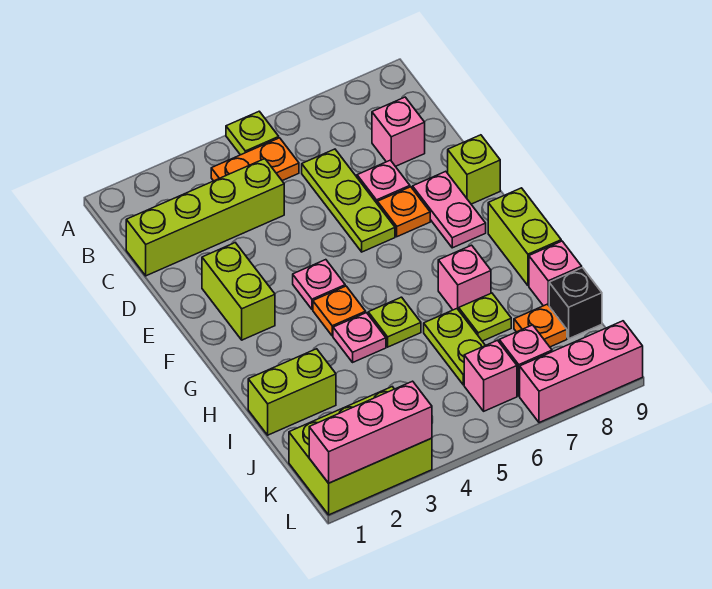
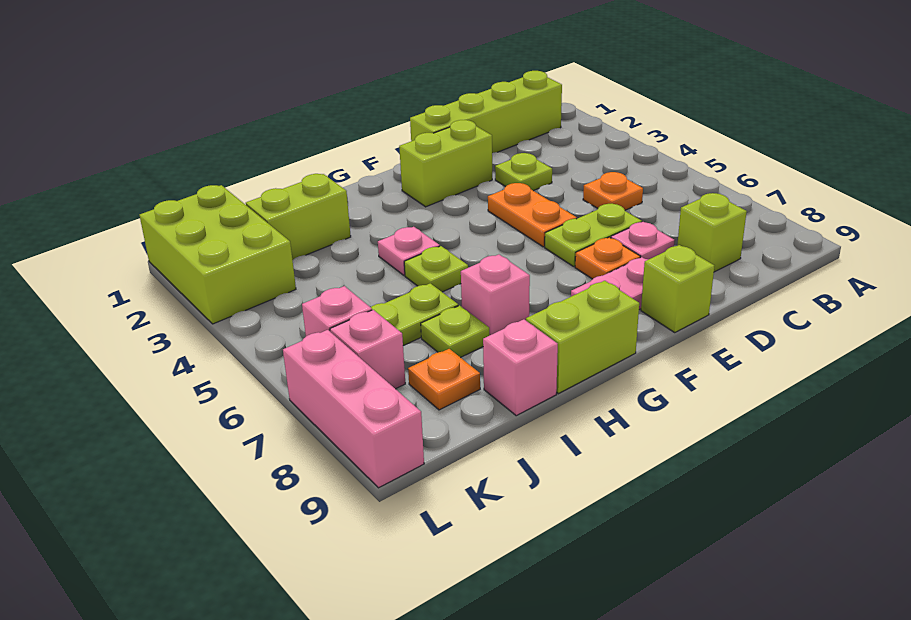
lime plate A5 level 1 -> lime plate D3 level 1
orange plate B4:B5 level 1 -> orange plate E4:E5 level 1
lime brick C1:C4 level 1 -> lime brick B1:E1 level 1
lime plate C6:E6 level 1 -> lime plate D6:E6 level 1
pink brick C8 level 1 -> lime brick C8 level 1
pink plate F4 level 1 -> none
orange plate G4 level 1 -> orange plate C5 level 1
lime brick I1:I2 level 1 -> lime brick I2:J2 level 1
black brick J9 level 1 -> none
pink brick L1:L3 level 2 -> none

